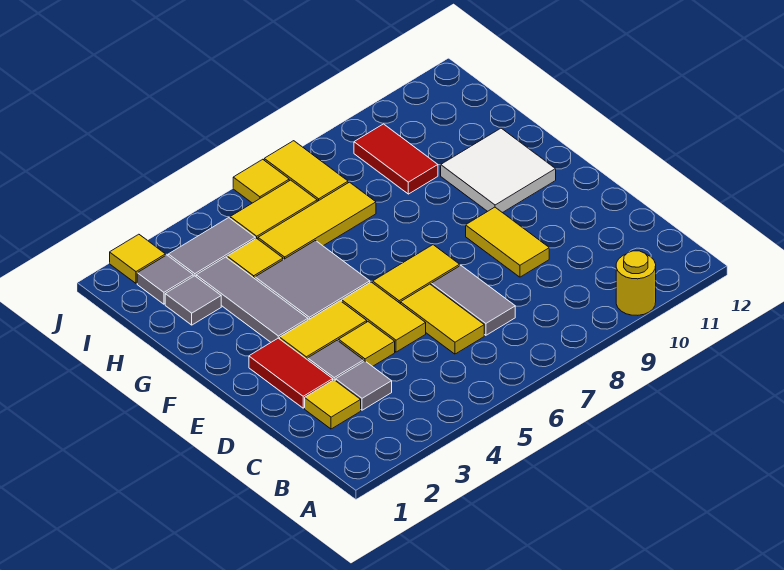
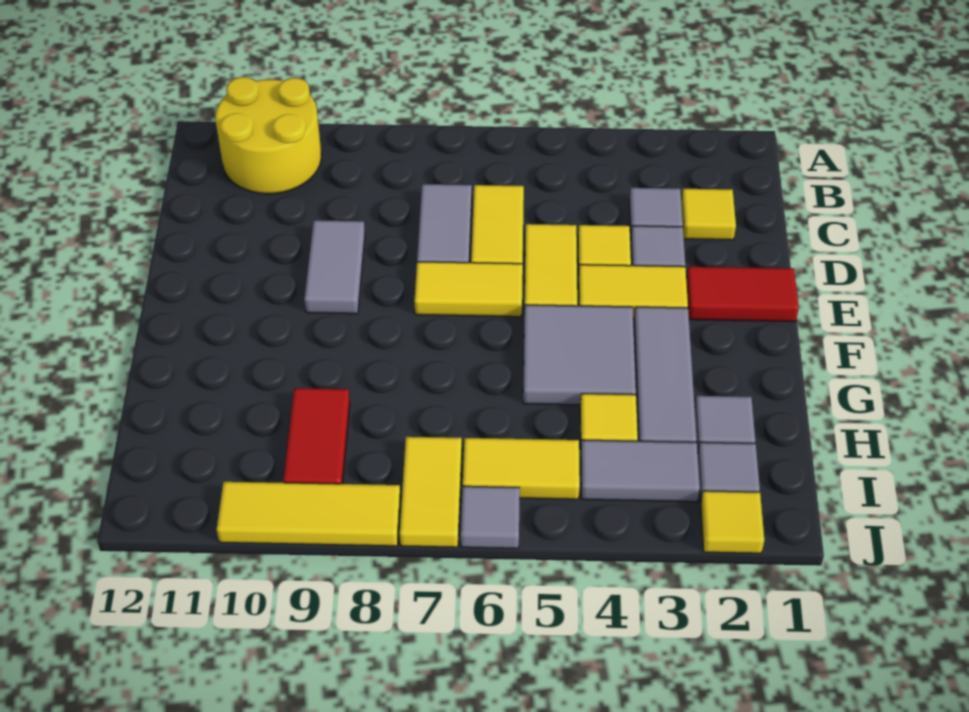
yellow round brick A10 level 1 -> yellow round brick A10:B11 level 1
red tile D2:E2 level 1 -> red tile E1:E2 level 1
yellow tile D9:E9 level 1 -> grey tile D9:E9 level 1
white tile F10:G11 level 1 -> none
yellow tile H5:H7 level 1 -> yellow tile J8:J10 level 1
yellow tile J6 level 1 -> grey tile J6 level 1

